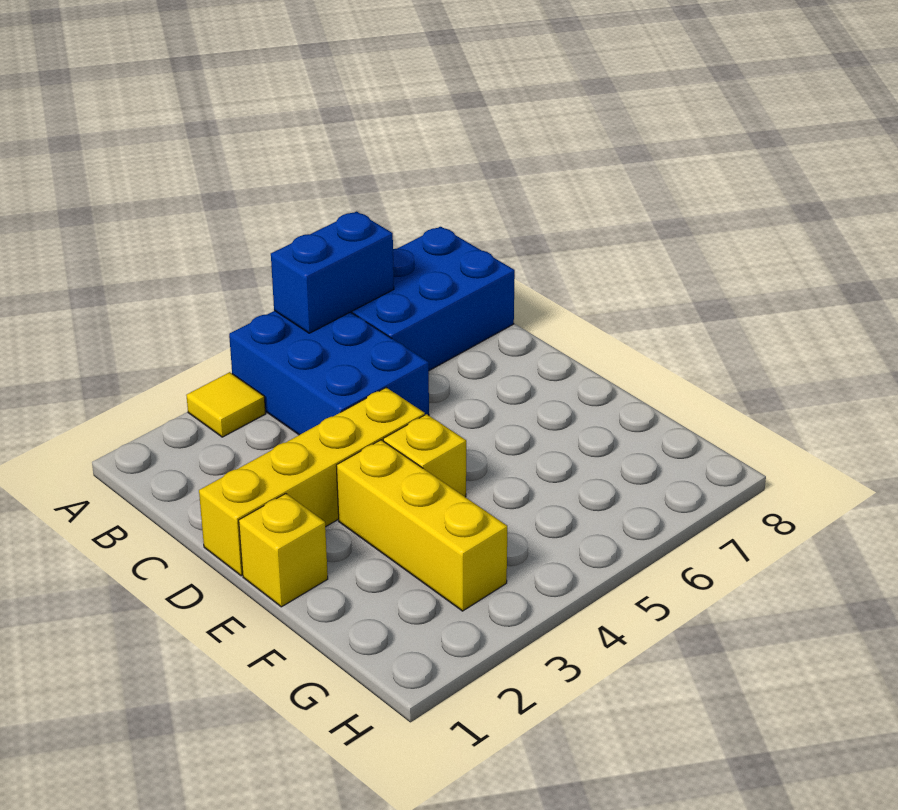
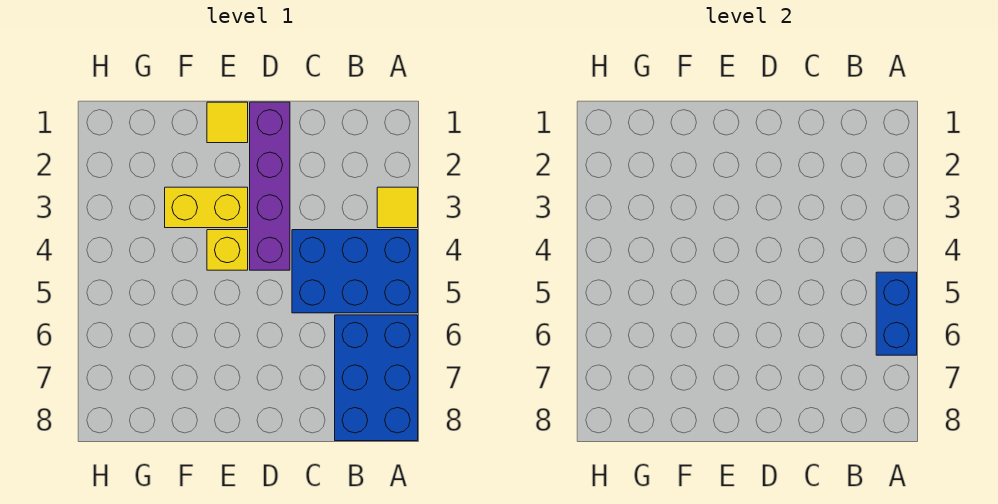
yellow brick D1:D4 level 1 -> purple brick D1:D4 level 1
yellow brick E1 level 1 -> yellow tile E1 level 1
yellow brick E3:G3 level 1 -> yellow brick E3:F3 level 1

